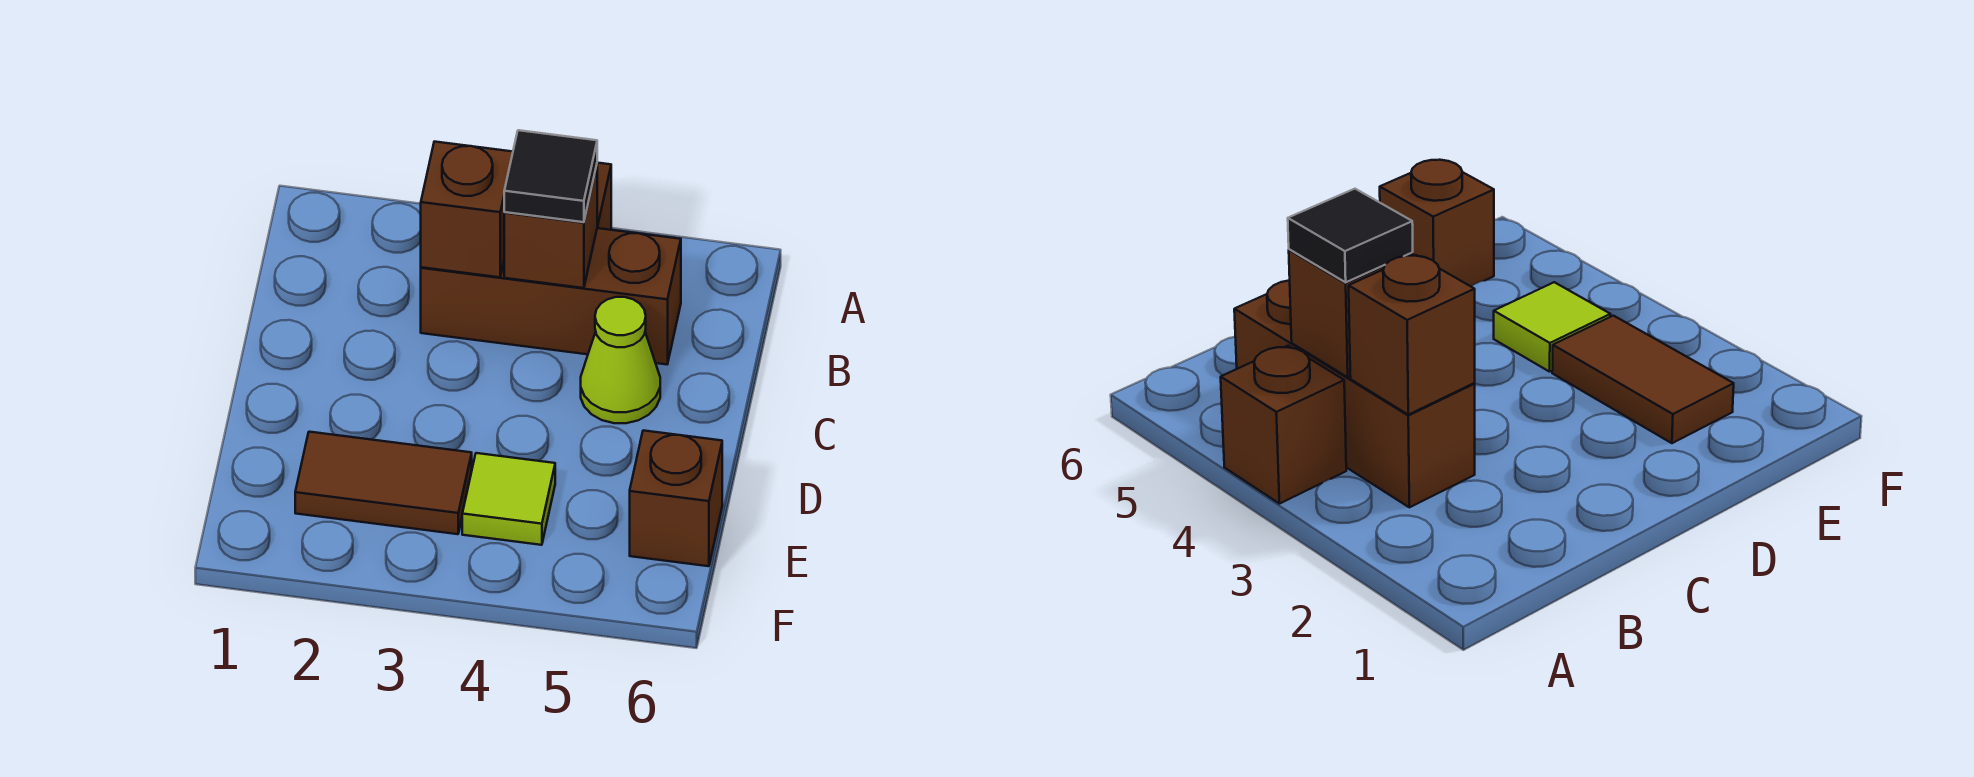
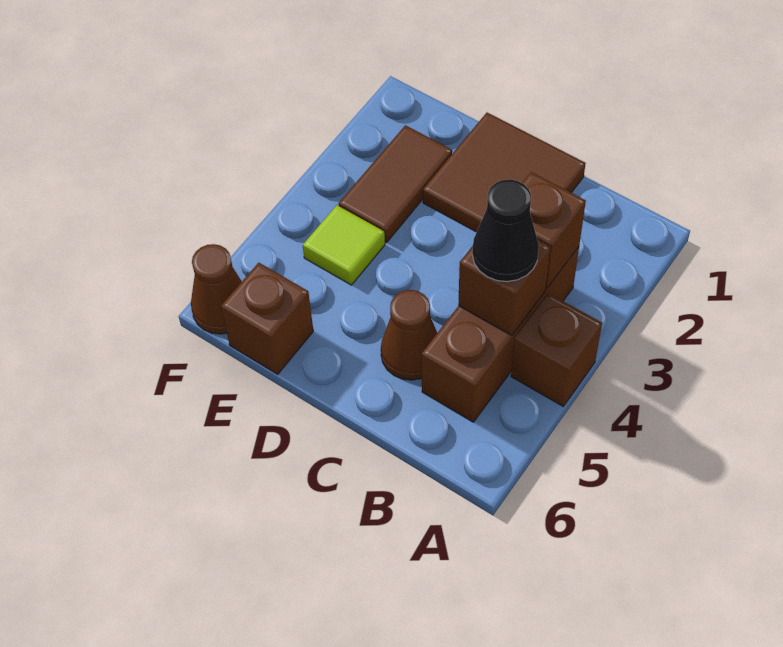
black tile B4 level 3 -> black cone B4 level 3
none -> brown tile C1:D2 level 1
lime cone C5 level 1 -> brown cone C5 level 1
none -> brown cone F6 level 1

